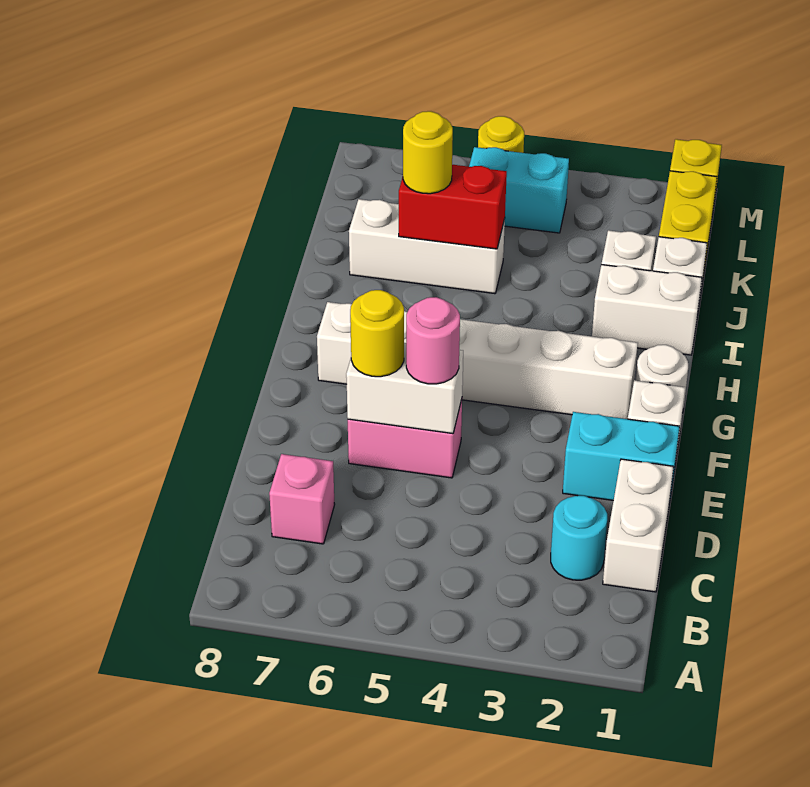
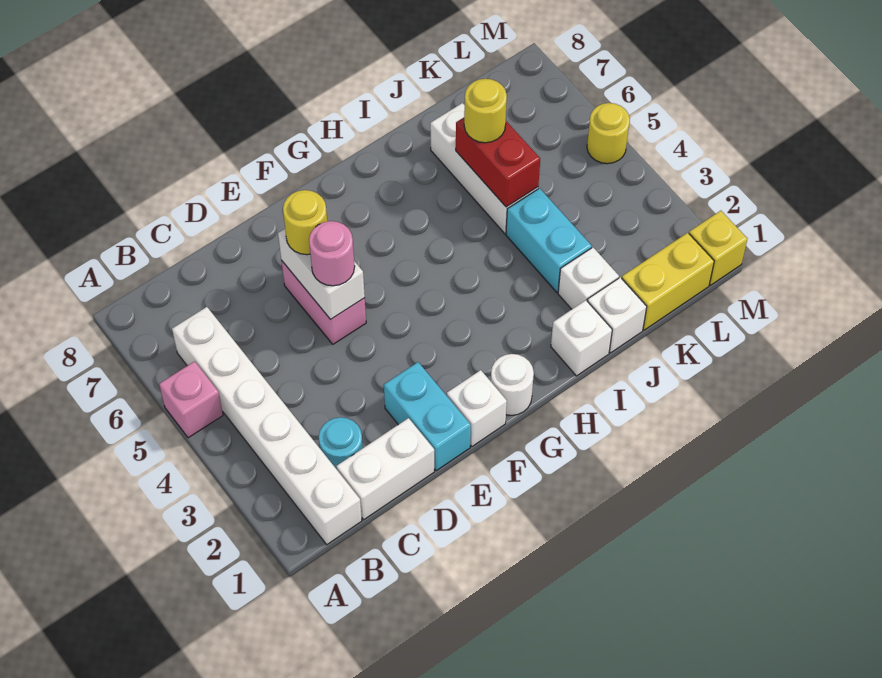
pink brick C7 level 1 -> pink brick A5 level 1
white brick G2:G7 level 1 -> white brick B1:B6 level 1
white brick I1:I2 level 1 -> white brick I1 level 1
cyan brick L4:L5 level 1 -> cyan brick J3:J4 level 1

